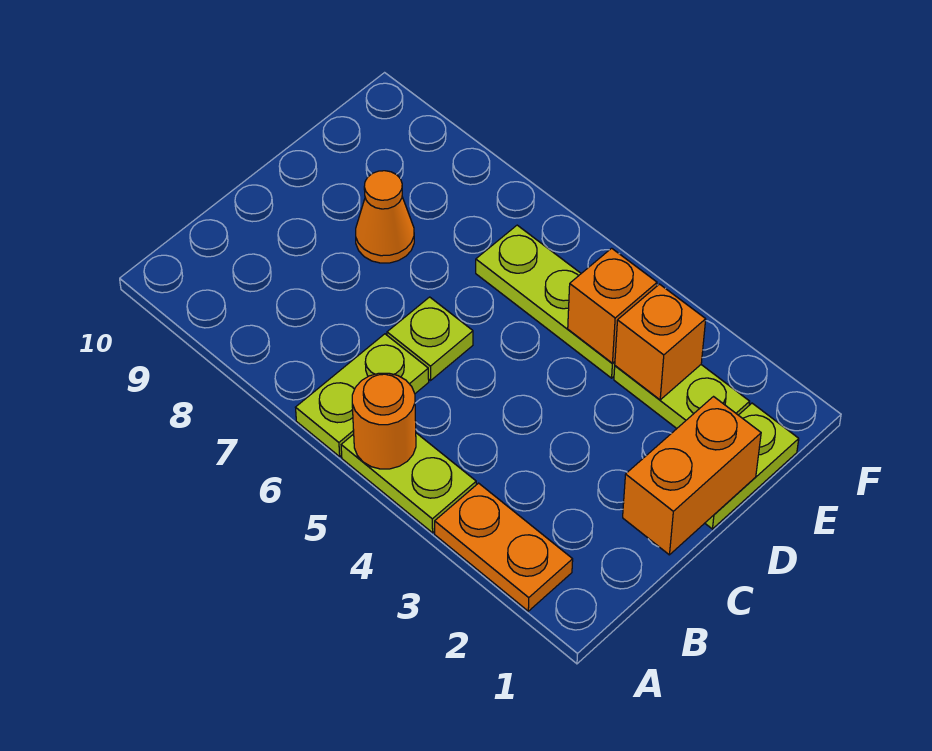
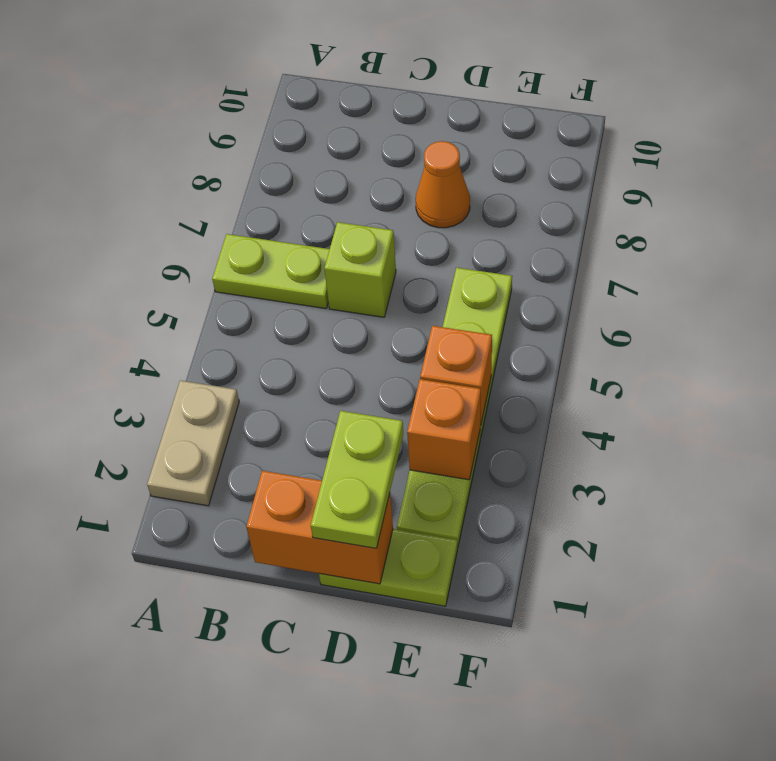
orange plate A2:A3 level 1 -> tan plate A2:A3 level 1
lime plate A4:A5 level 1 -> lime plate D1:D2 level 3
orange round brick A5 level 2 -> none
lime plate C6 level 1 -> lime brick C6 level 1

